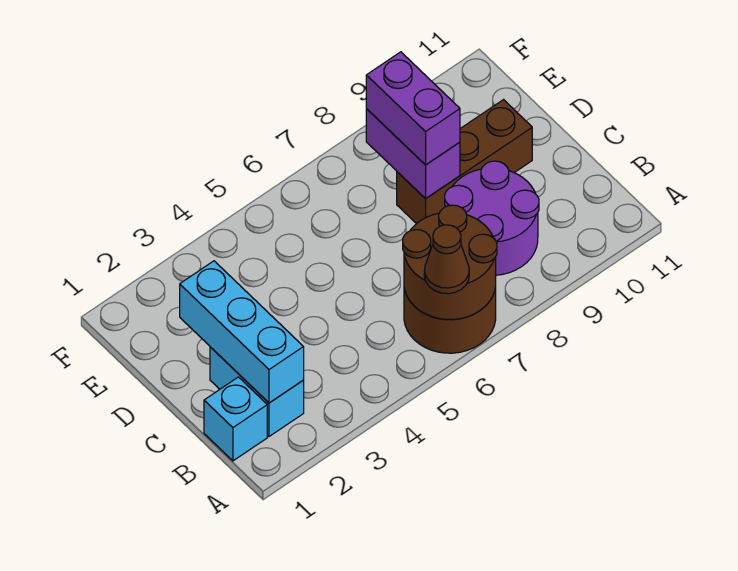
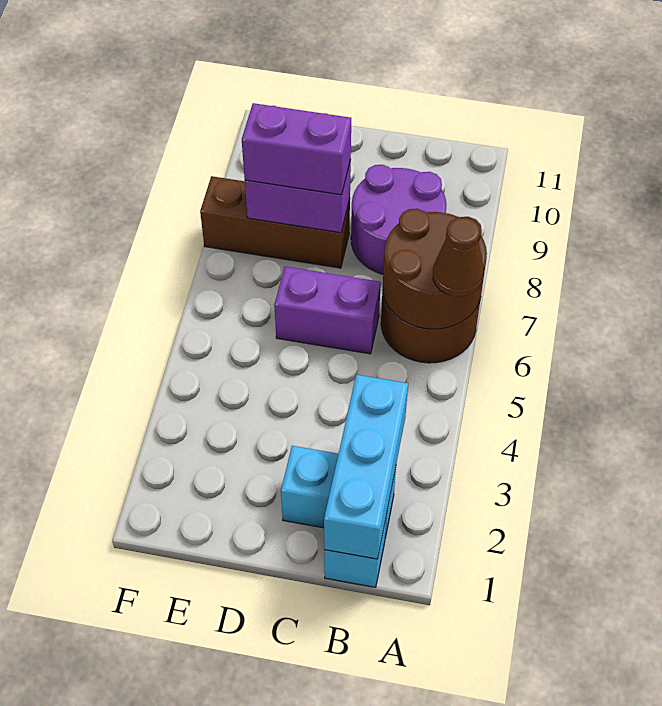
cyan brick B2:D2 level 2 -> cyan brick B1:B3 level 2
none -> purple brick C6:D6 level 1
brown brick D8:D10 level 1 -> brown brick D8:F8 level 1

